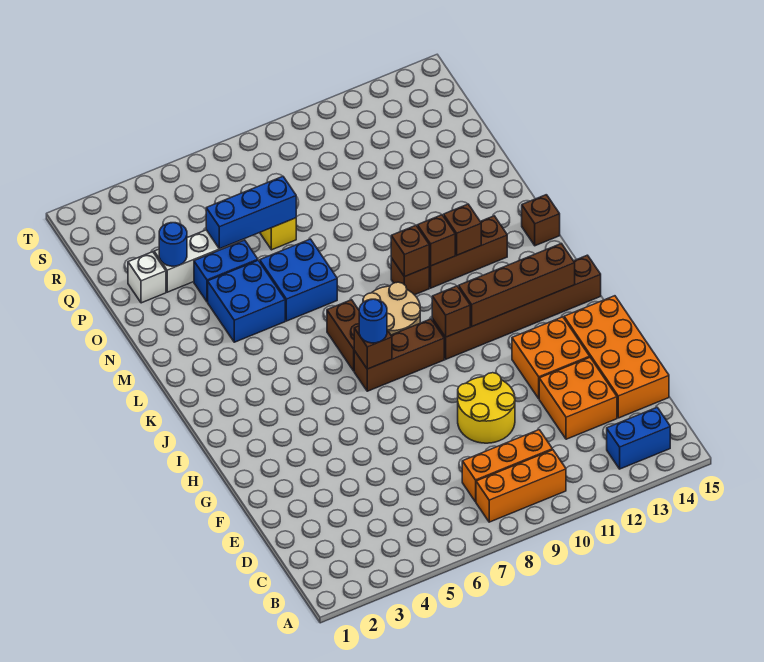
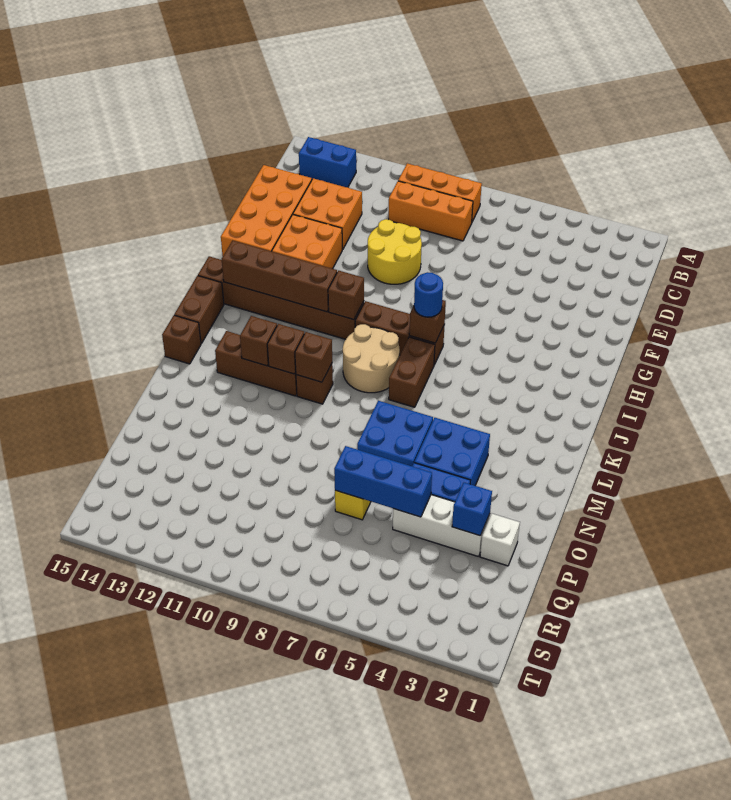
none -> brown brick J15:K15 level 1
blue round brick P3 level 2 -> blue brick P3 level 2

